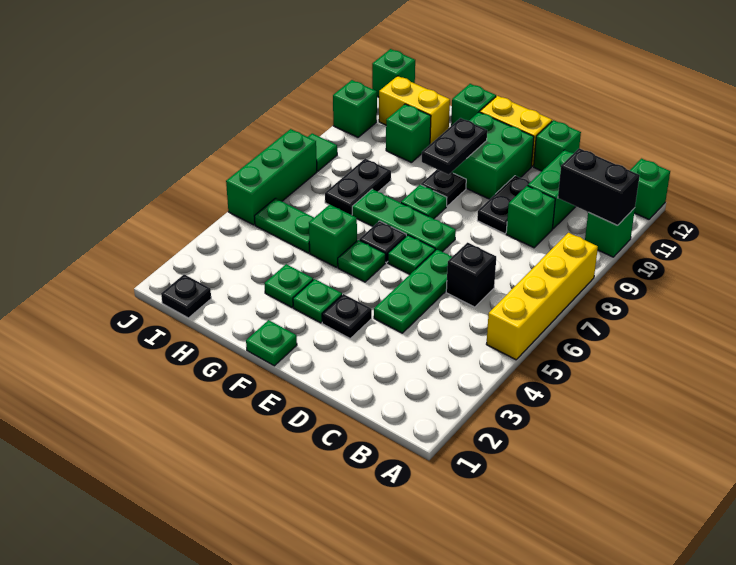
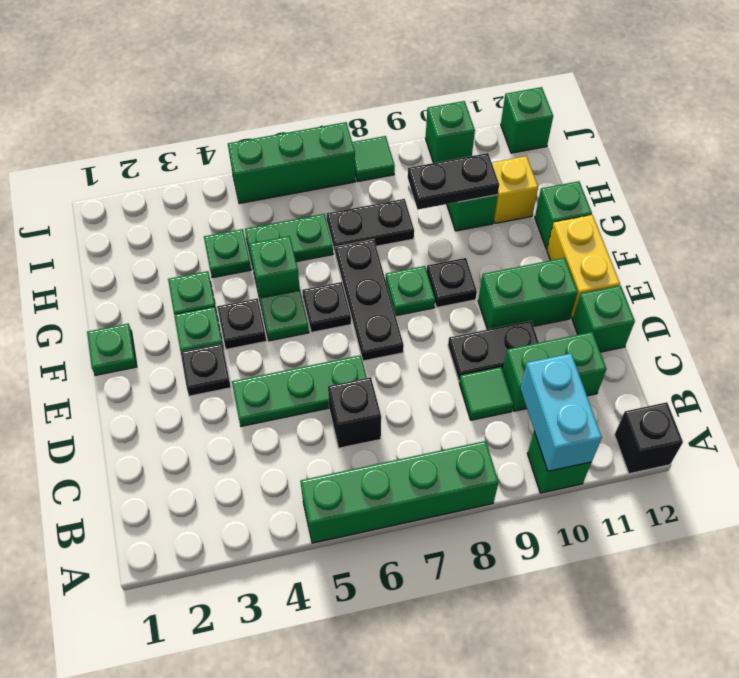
yellow brick A5:A8 level 1 -> green brick A5:A8 level 1
black brick A10:B10 level 2 -> cyan brick A10:B10 level 2
green brick A12 level 1 -> black brick A12 level 1
green brick C9 level 1 -> green tile C9 level 1
green plate E6 level 1 -> green plate H4 level 1
green plate E7:G7 level 1 -> black plate E7:G7 level 1
green brick E10:F11 level 1 -> green brick E10:E11 level 1
black plate F9:F10 level 2 -> black plate H9:H10 level 2
green plate H5:I5 level 1 -> green plate H5:H6 level 1
yellow brick H11:I11 level 1 -> yellow brick H11 level 1
black plate I1 level 1 -> black plate F4 level 1

